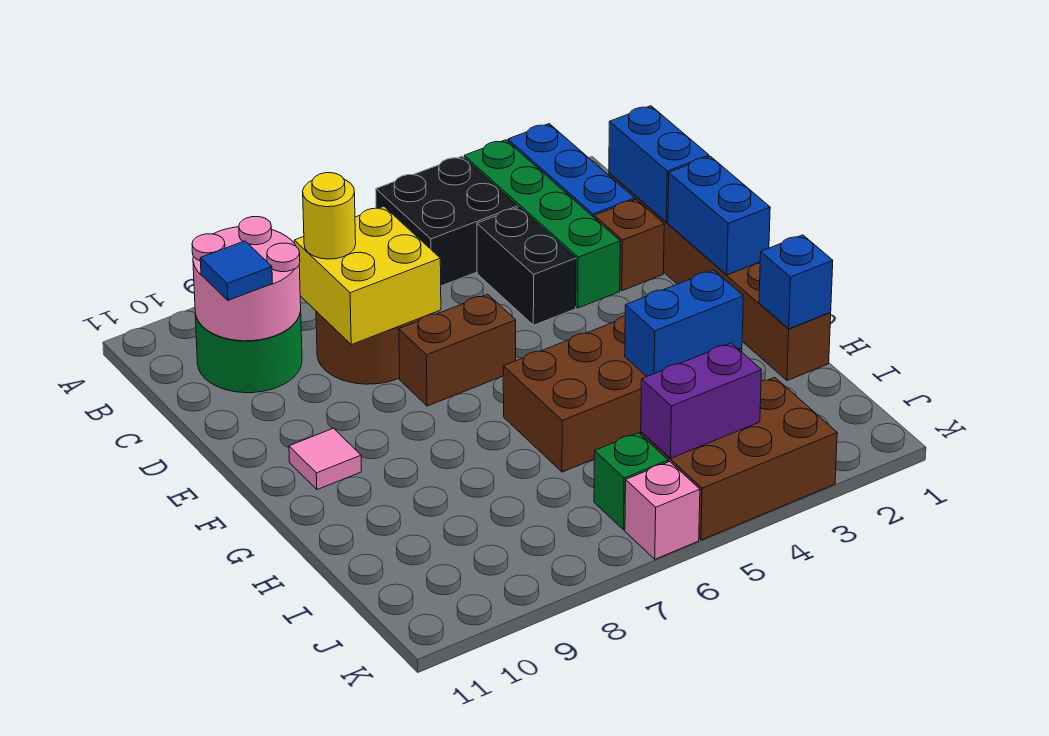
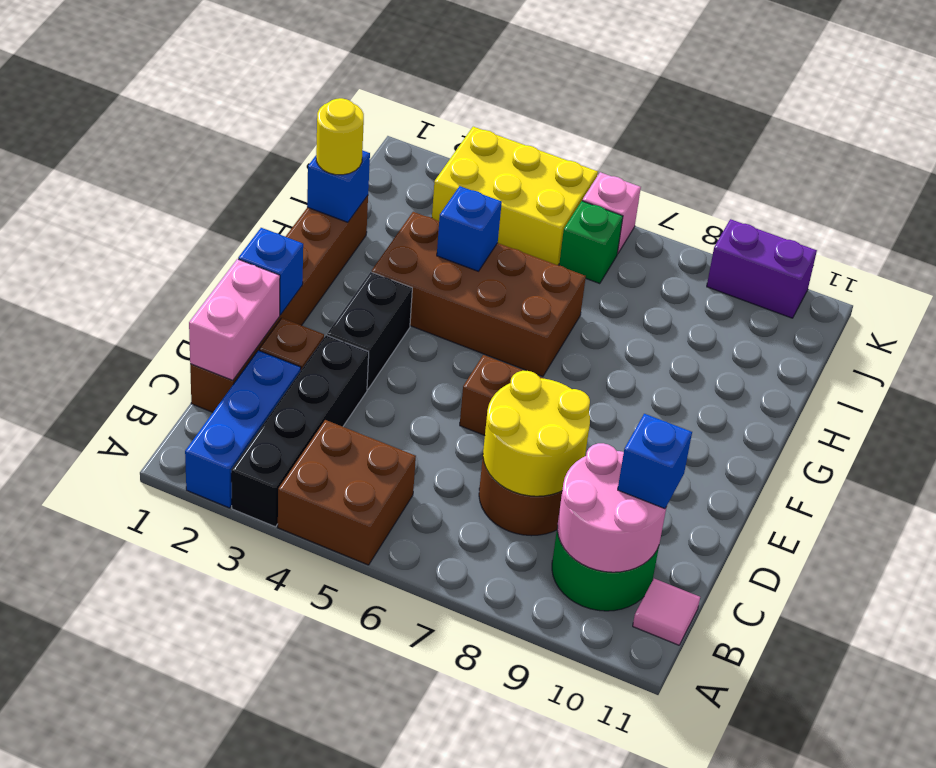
green brick A3:D3 level 1 -> black brick A3:D3 level 1
black brick A4:B5 level 1 -> brown brick A4:B5 level 1
blue brick C1:D1 level 2 -> pink brick C1:D1 level 2
black brick C4:D4 level 1 -> black brick E3:F3 level 1
yellow brick C7:D8 level 2 -> yellow round brick C7:D8 level 2
yellow round brick C8 level 3 -> yellow round brick H1 level 3
blue tile C10 level 3 -> blue brick C10 level 3
blue brick E1:F1 level 2 -> blue brick E1 level 2
pink tile F10 level 1 -> pink tile B11 level 1
blue brick H3:H4 level 2 -> blue brick H4 level 2
brown brick J3:K5 level 1 -> yellow brick J3:K5 level 1
purple brick J4:J5 level 2 -> purple brick K9:K10 level 1

